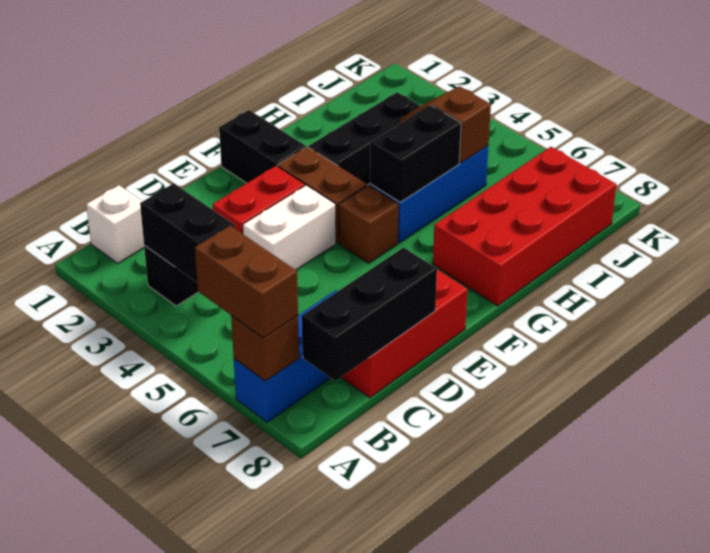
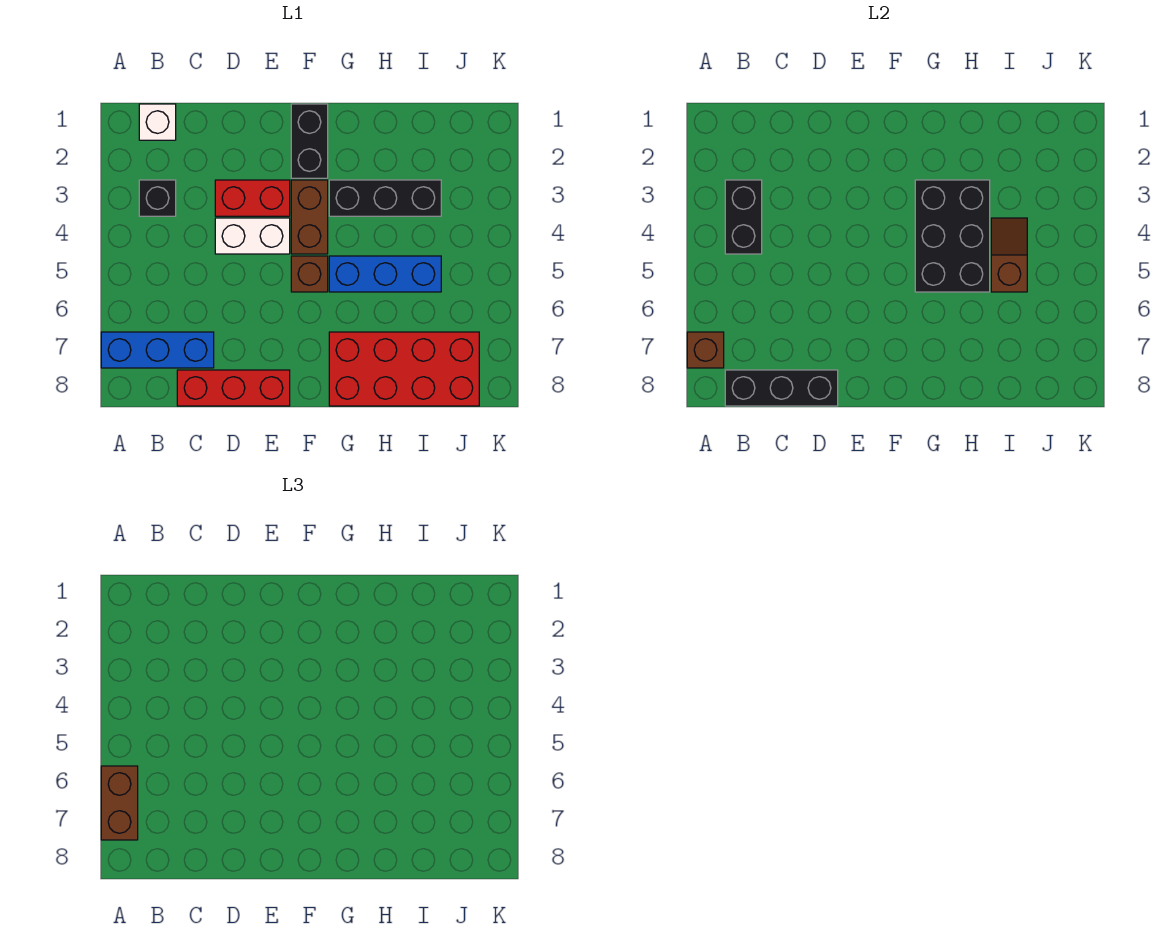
black brick G5:H5 level 2 -> black brick G3:H5 level 2

